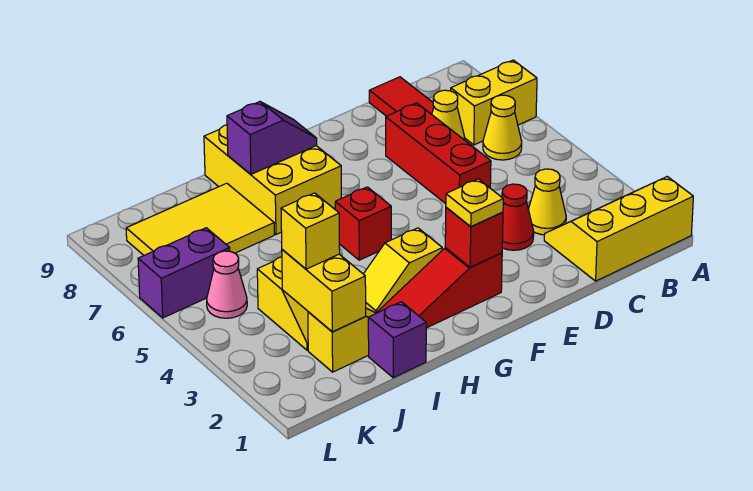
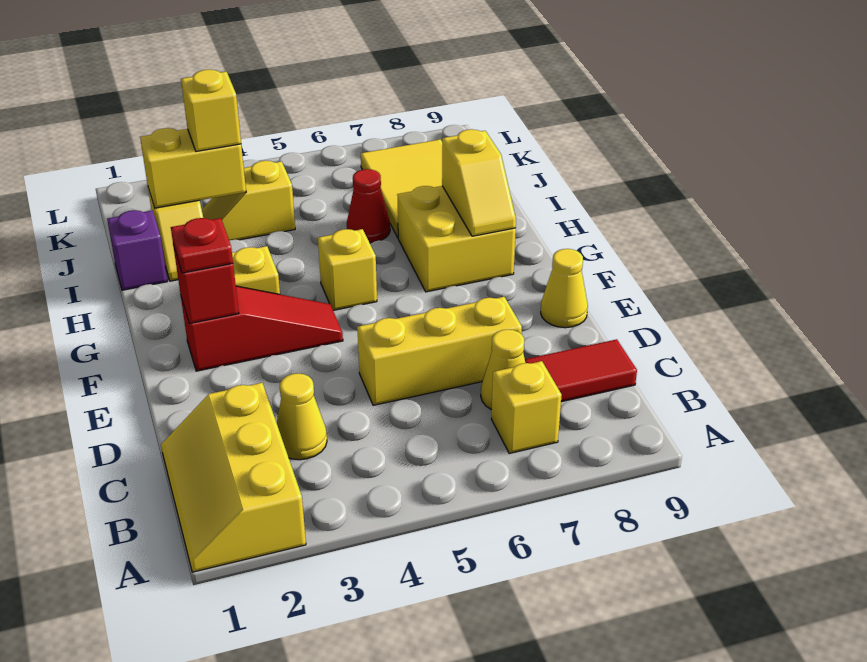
yellow slope A1:C2 level 1 top 1 -> yellow slope A1:C2 level 1 top 2
yellow brick A7:B7 level 1 -> yellow brick B7 level 1
yellow cone B6 level 1 -> yellow cone E9 level 1
red cone D3 level 1 -> red cone I6 level 1
red brick D5:D7 level 1 -> yellow brick D5:D7 level 1
red slope F2:H2 level 1 top F -> red slope F2:F4 level 1 top 2
yellow plate F2 level 3 -> red plate F2 level 3
red brick G5 level 1 -> yellow brick G5 level 1
yellow brick G7:H9 level 1 -> yellow brick G7:H8 level 1
purple slope G8:H8 level 2 top H -> yellow slope G8:H8 level 2 top H
pink cone K5 level 1 -> none
purple brick K6:L6 level 1 -> none

